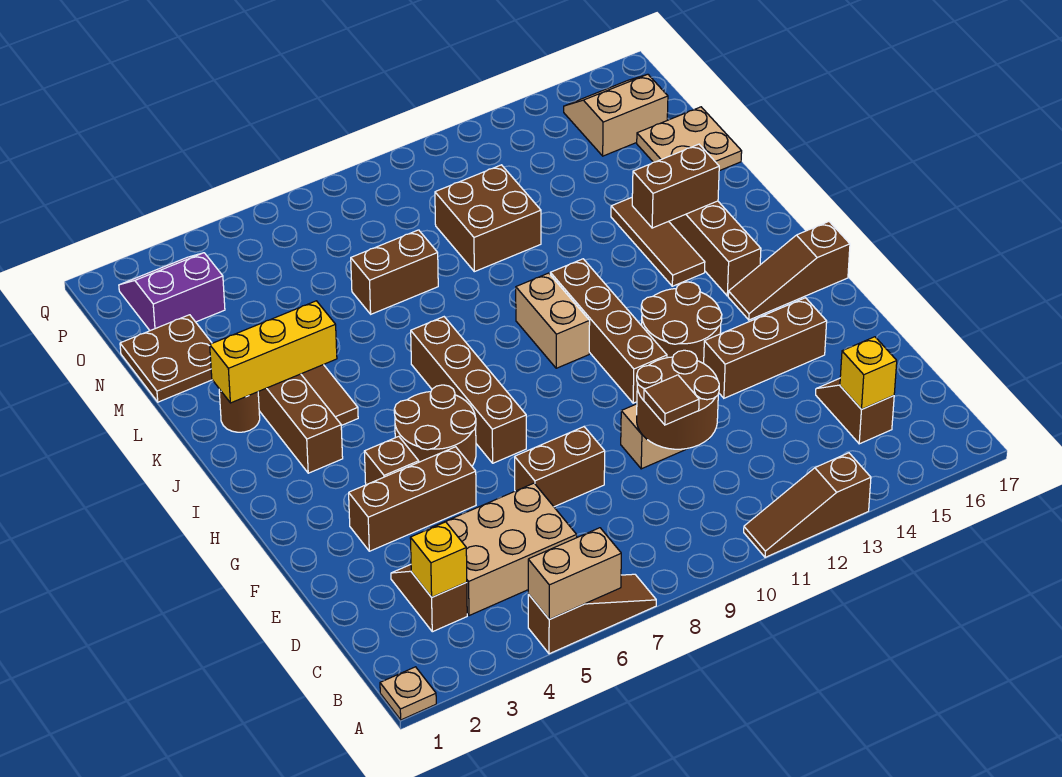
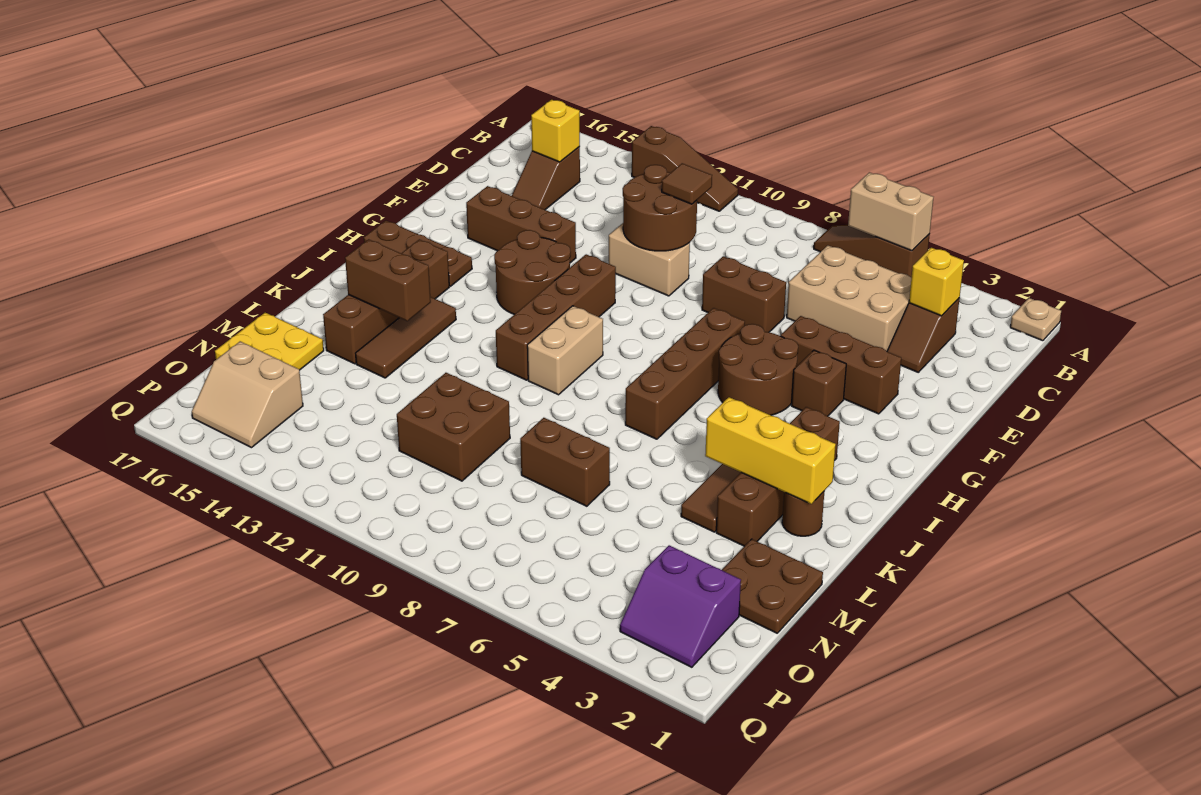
brown slope H15:H17 level 1 top 17 -> brown plate H15:H17 level 1
tan plate M16:N17 level 1 -> yellow plate M16:N17 level 1

